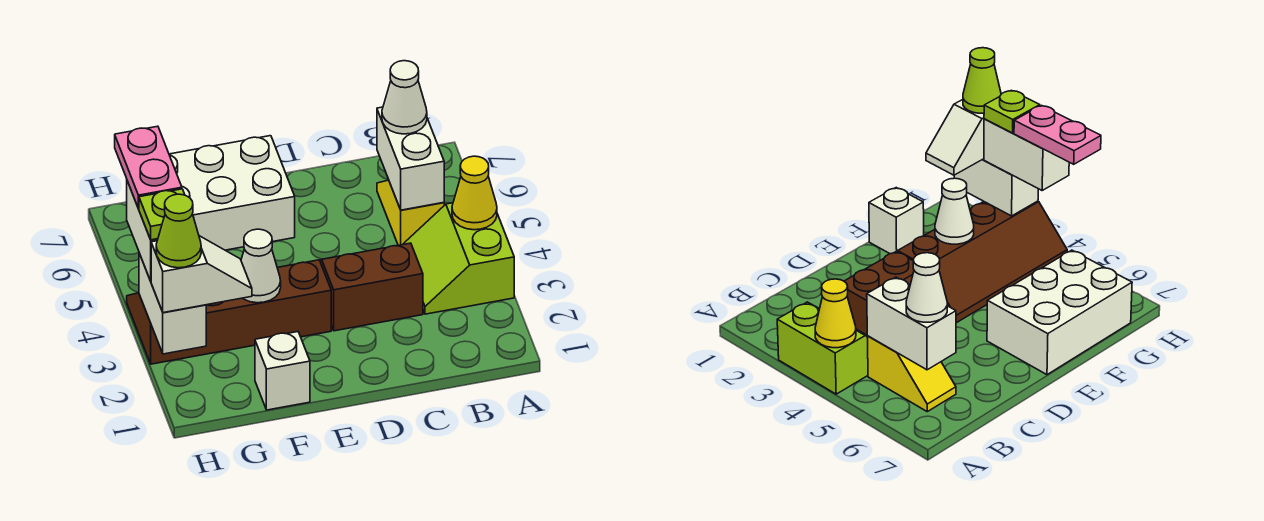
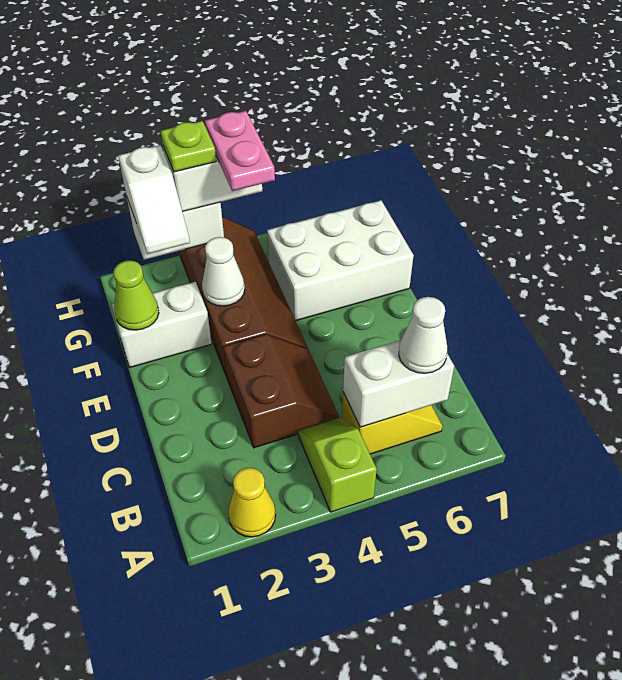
lime slope A3:B4 level 1 top A -> lime slope A4:B4 level 1 top A
yellow cone A4 level 2 -> yellow cone A2 level 1
white brick E6:G7 level 1 -> white brick F5:G7 level 1
white brick F1 level 1 -> white brick F1:F2 level 1
lime cone H2 level 4 -> lime cone F1 level 2
pink plate H4:H5 level 4 -> pink plate G4:H4 level 4

